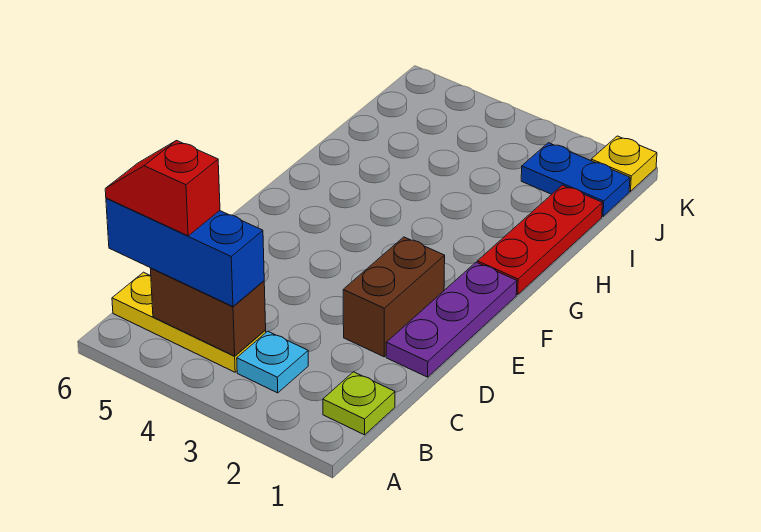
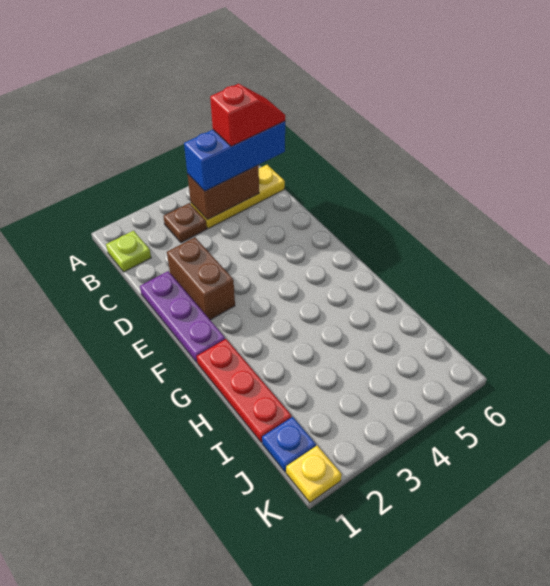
cyan plate B3 level 1 -> brown plate B3 level 1
blue plate J1:J2 level 1 -> blue plate J1 level 1

